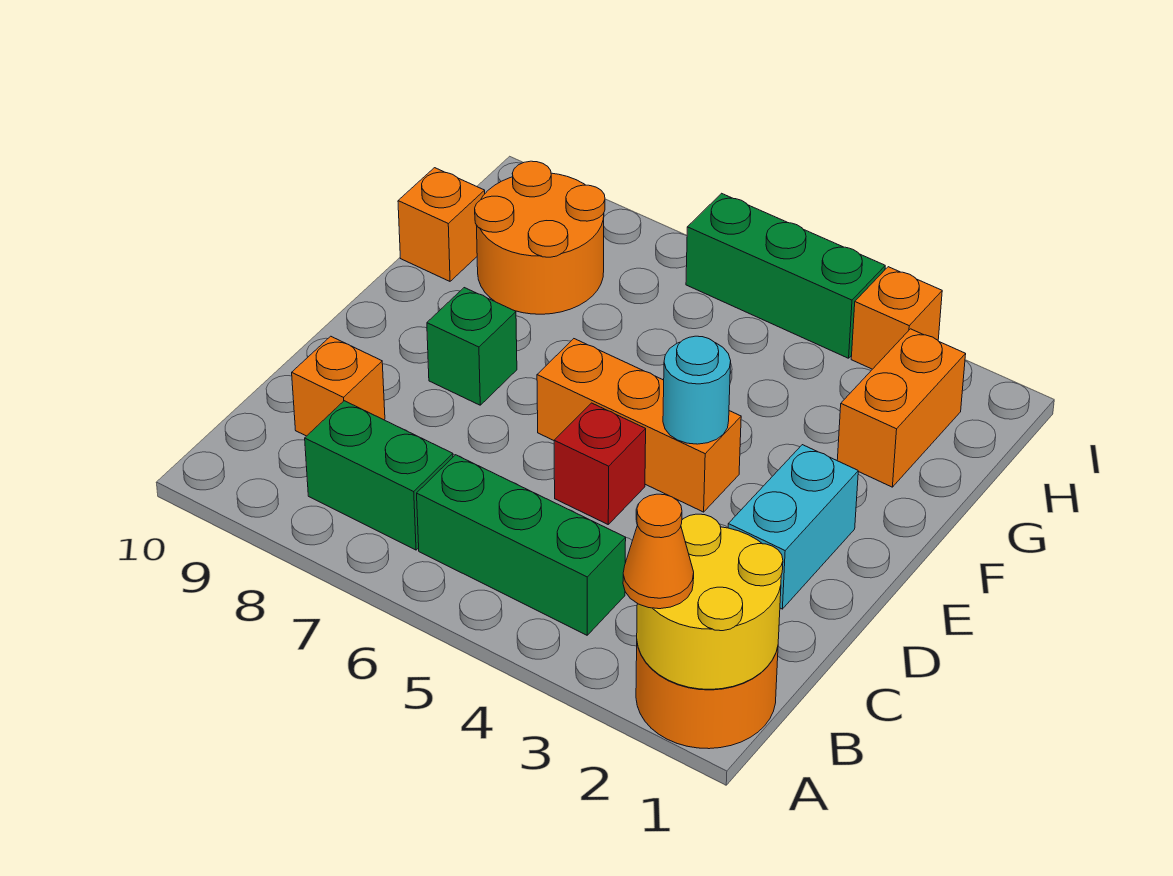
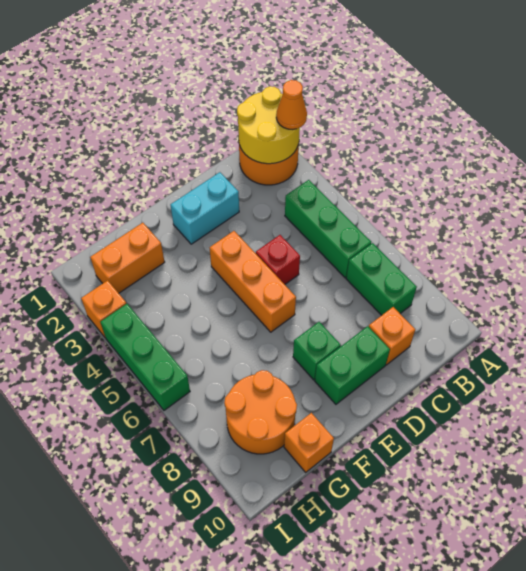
none -> green brick D9:E9 level 1
cyan round brick E4 level 2 -> none

